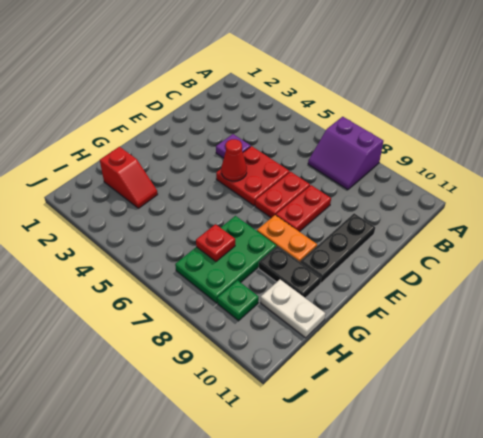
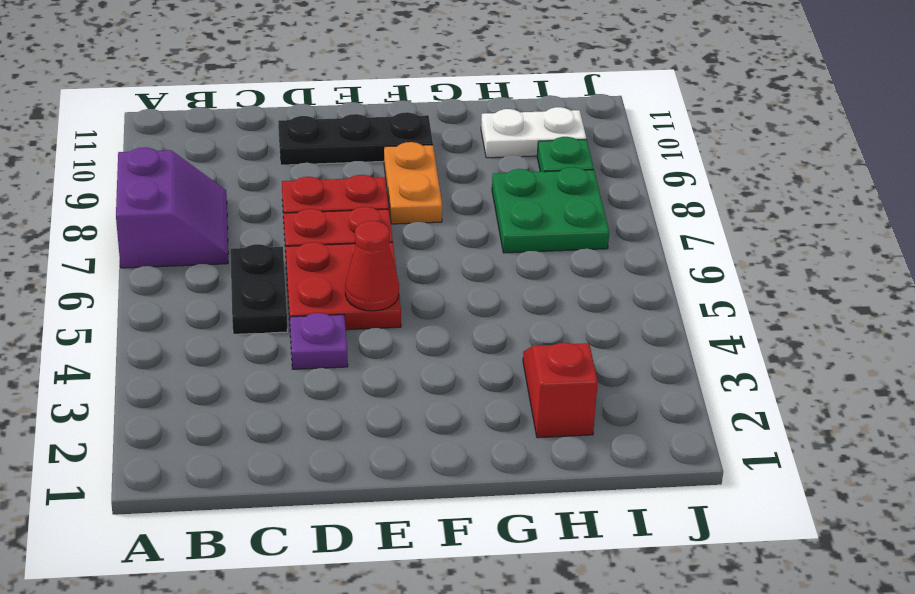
green plate G7:I8 level 1 -> green plate H7:I8 level 1
black plate G9:G10 level 1 -> black plate C5:C6 level 1
red plate H7 level 2 -> none
white plate H10:H11 level 1 -> white plate H10:I10 level 1

